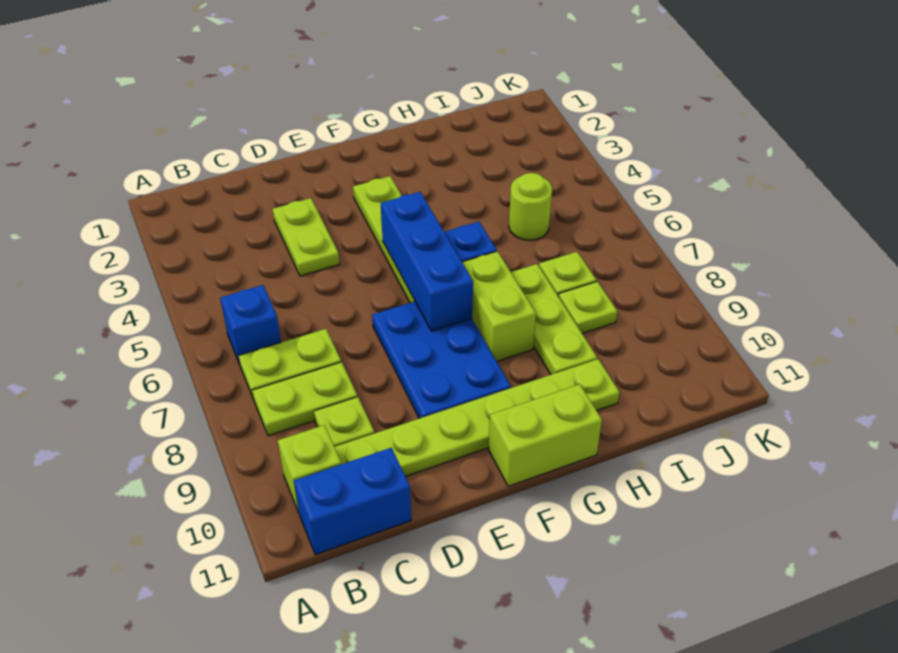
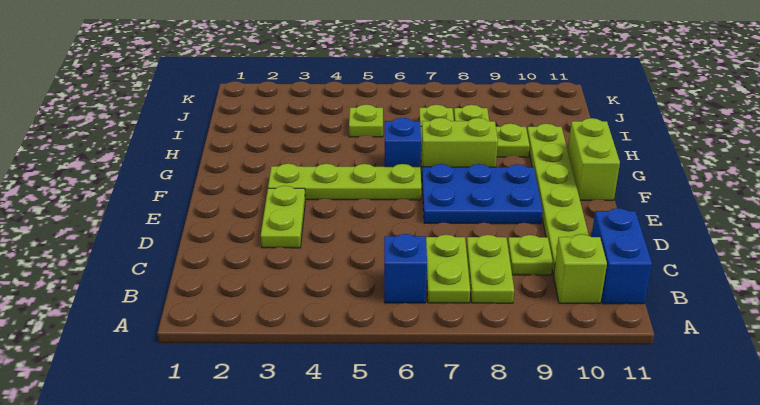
lime plate D3:D4 level 1 -> lime plate D3:E3 level 1
blue brick F5:F7 level 2 -> none
lime round brick I5 level 1 -> lime plate I5 level 1

